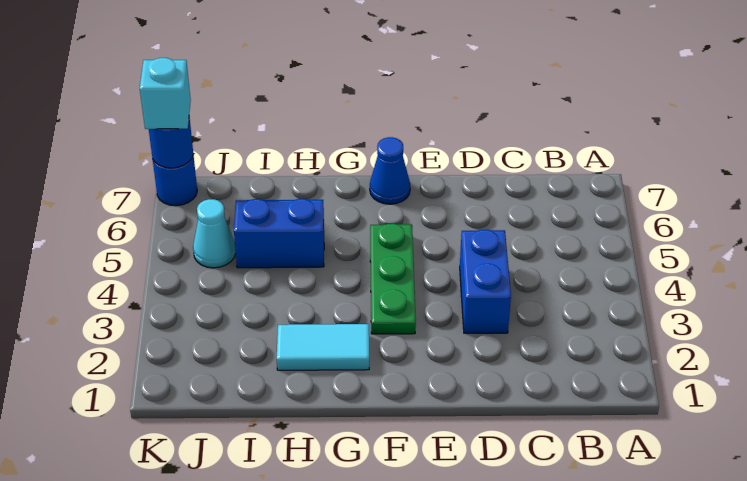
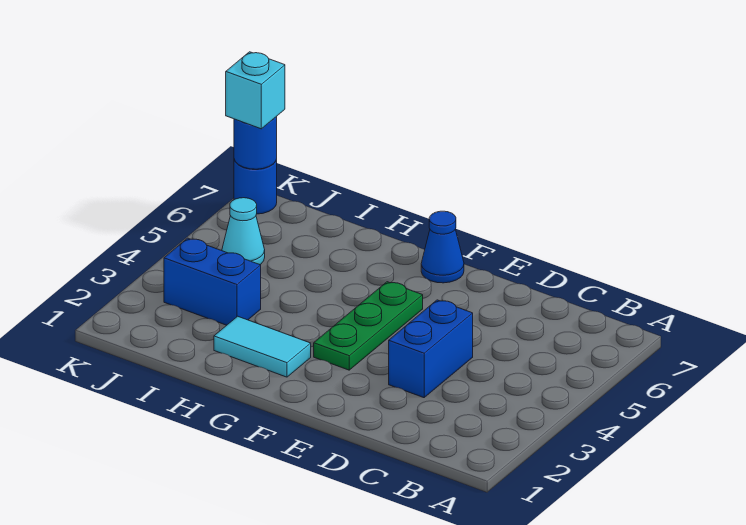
blue brick H5:I5 level 1 -> blue brick I3:J3 level 1

